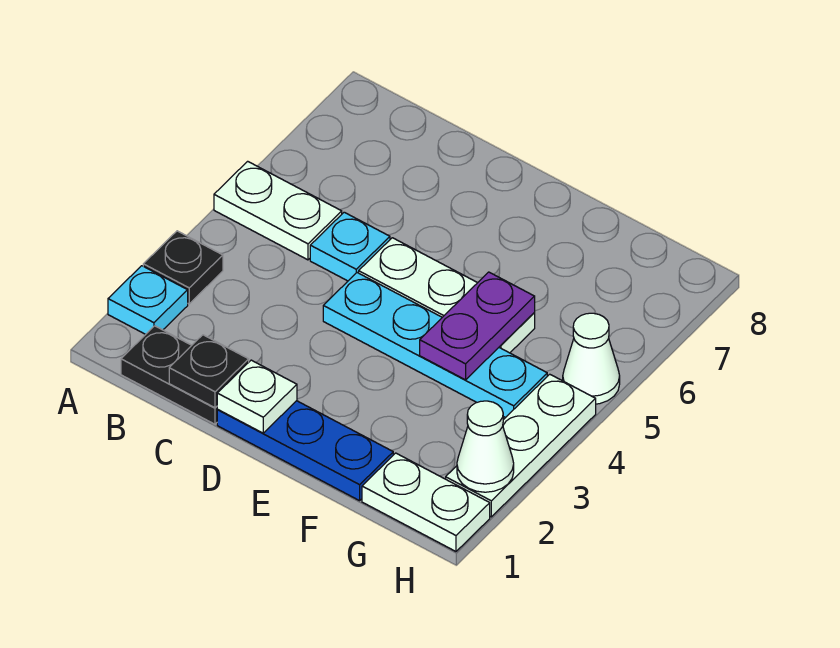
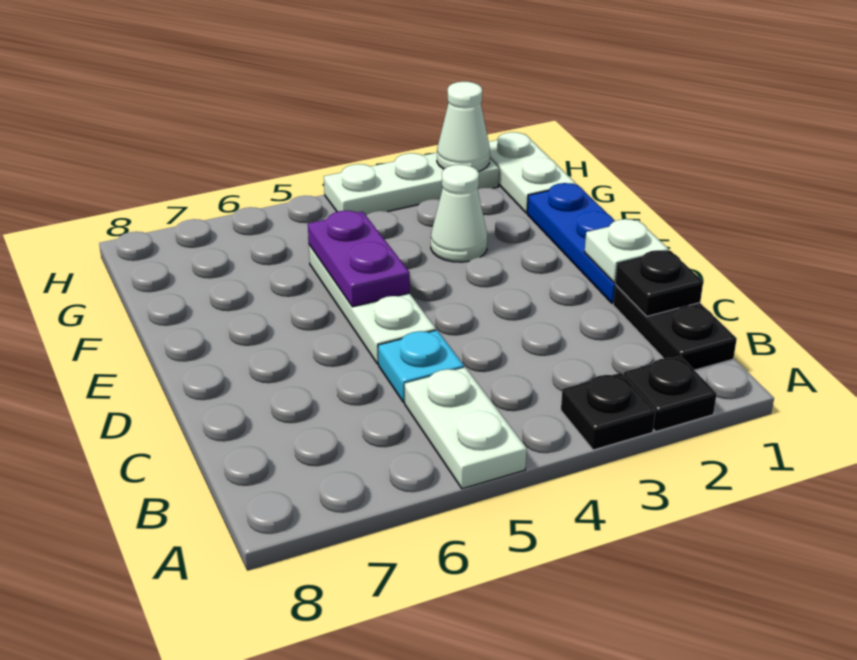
cyan plate A2 level 1 -> black plate A2 level 1
cyan plate D4:G4 level 1 -> none
purple plate F4:F5 level 2 -> purple plate E5:F5 level 2
white cone H5 level 1 -> white cone F3 level 1

